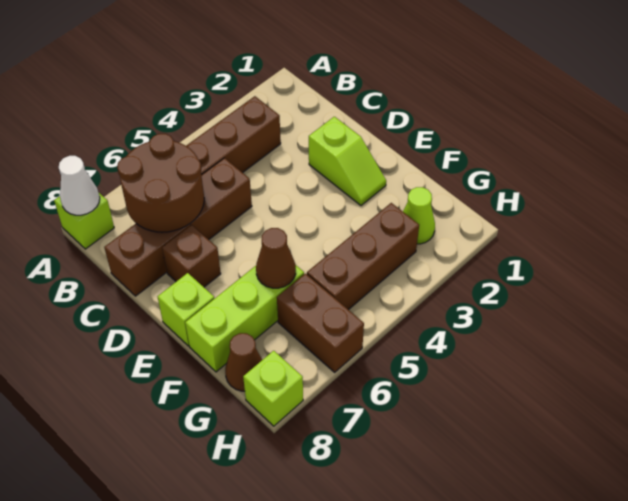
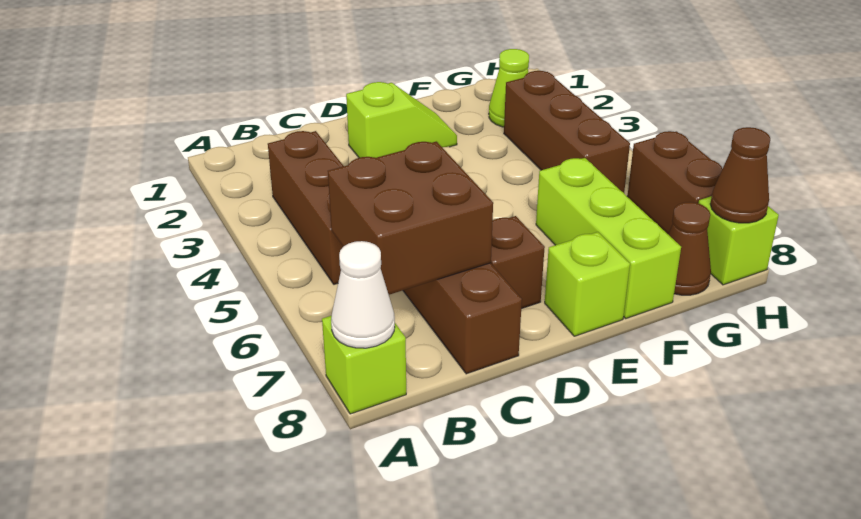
brown round brick B6:C7 level 2 -> brown brick B6:C7 level 2
brown cone F6 level 2 -> brown cone H8 level 2
brown brick G6:H6 level 1 -> brown brick H6:H7 level 1

